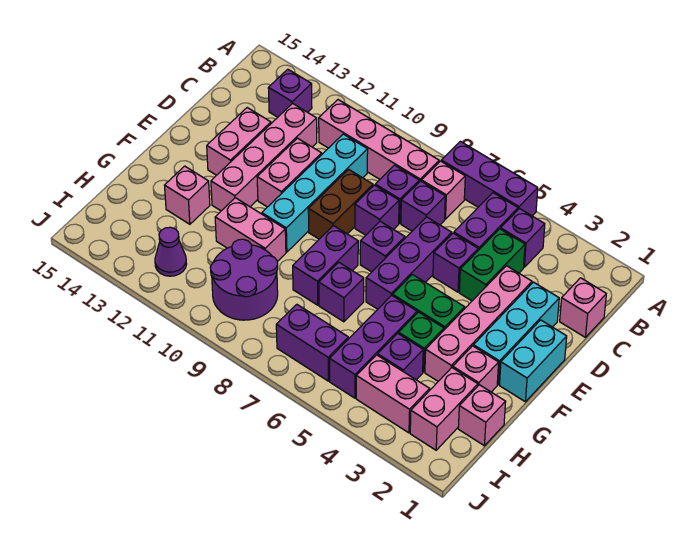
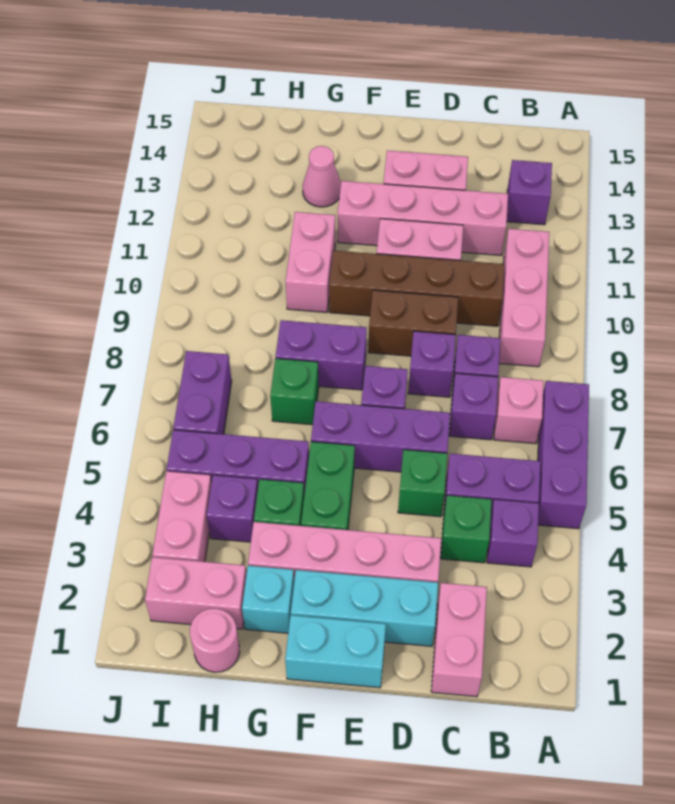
pink brick B8:B11 level 1 -> pink brick B9:B11 level 1
pink brick C1 level 1 -> pink brick C1:C2 level 1
green brick C4:D4 level 1 -> green brick C4 level 1
cyan brick C10:F10 level 1 -> brown brick C10:F10 level 1
purple brick D5 level 1 -> green brick D5 level 1
pink brick G2 level 1 -> cyan brick G2 level 1
purple brick G7 level 1 -> green brick G7 level 1
pink brick G13 level 1 -> pink cone G13 level 1
pink brick H1 level 1 -> pink round brick H1 level 1
purple round brick H9:I10 level 1 -> none
purple cone I12 level 1 -> none

